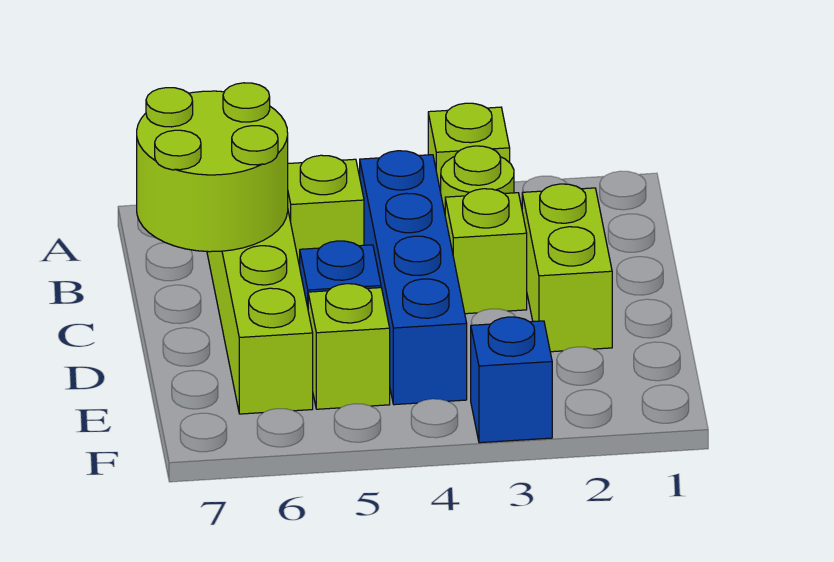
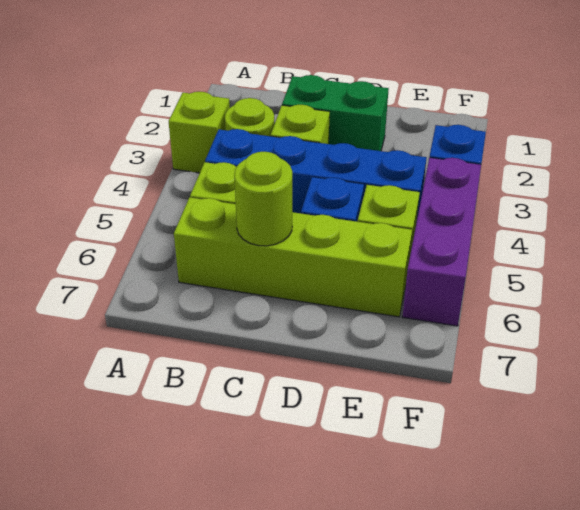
lime round brick B6:C7 level 2 -> lime round brick C6 level 2
lime brick C2:D2 level 1 -> green brick C2:D2 level 1
none -> purple brick F4:F6 level 1

